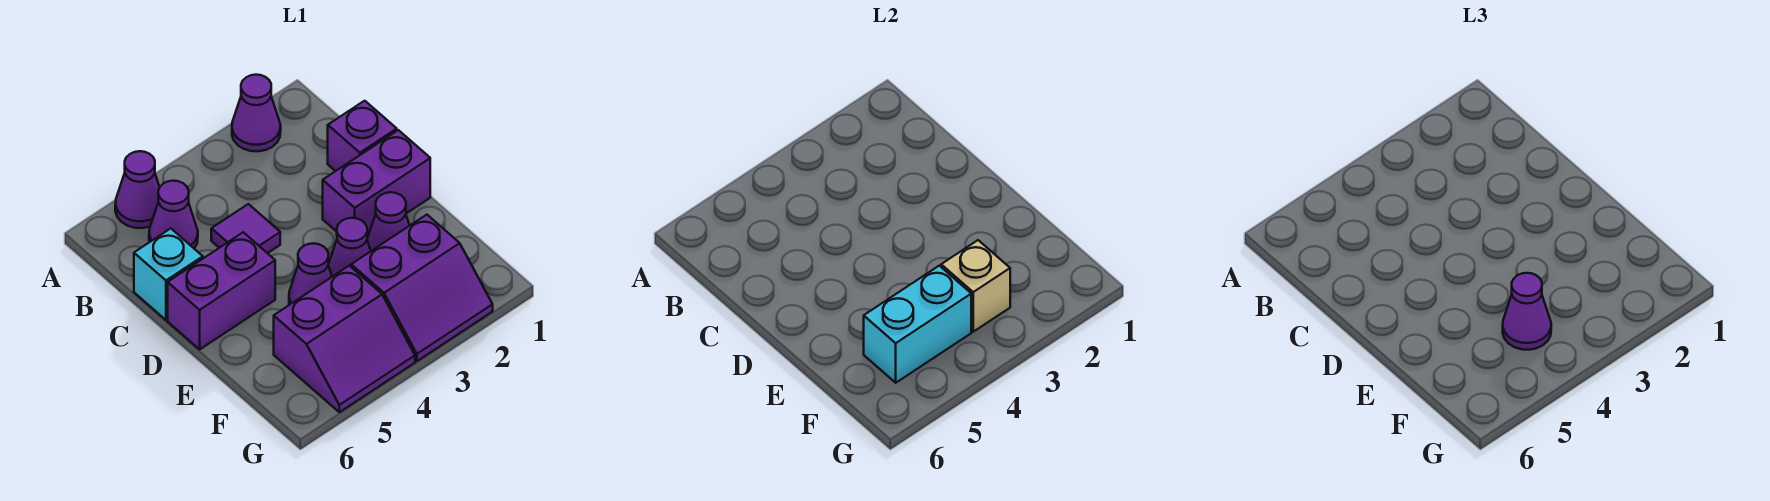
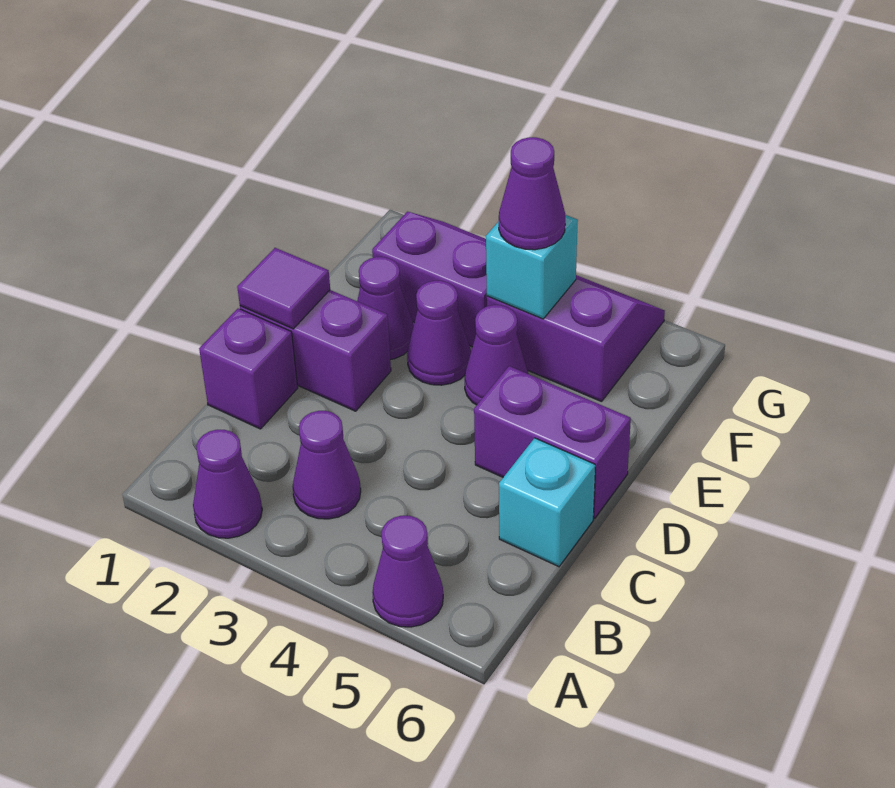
purple cone B5 level 1 -> purple cone B3 level 1
purple tile C4 level 1 -> purple tile D1 level 2
tan brick F3 level 2 -> none
cyan brick F4:F5 level 2 -> cyan brick F4 level 2

